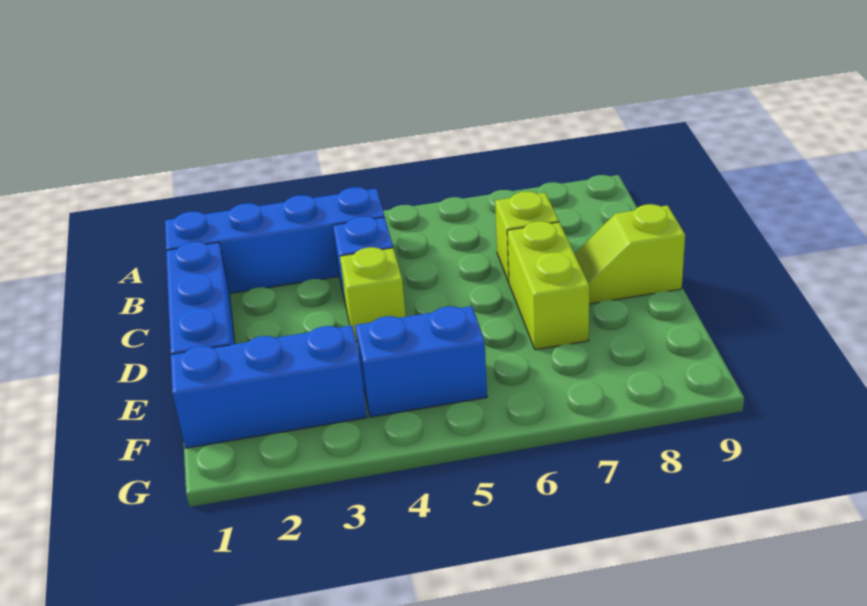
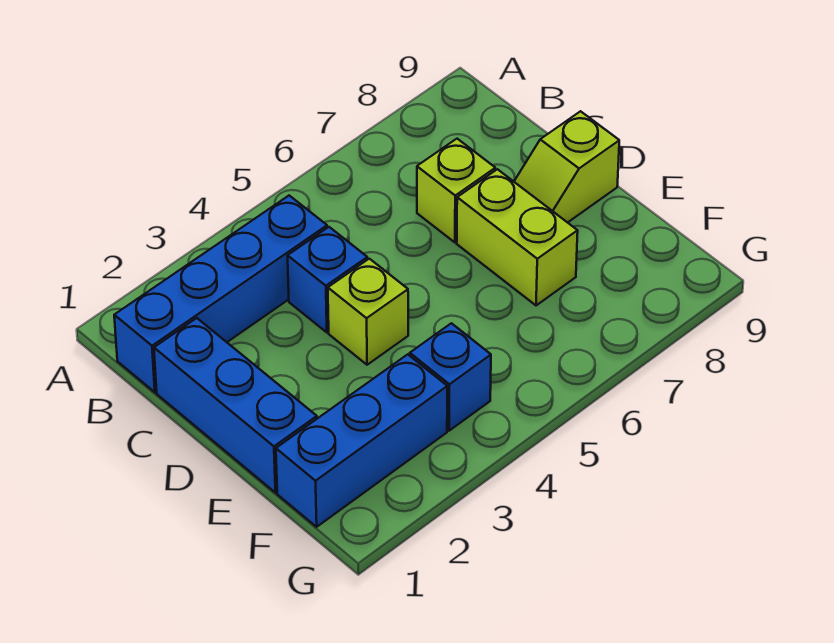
blue brick F4:F5 level 1 -> blue brick F4 level 1

